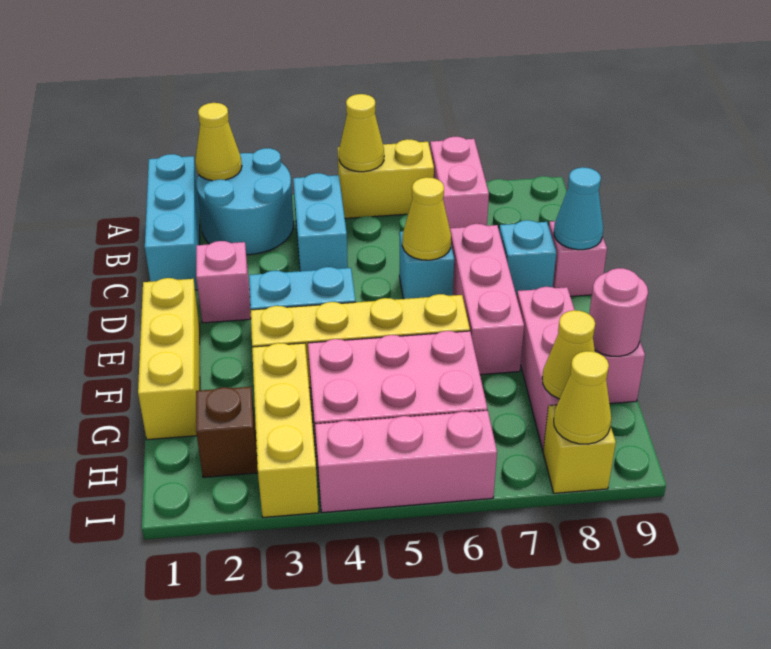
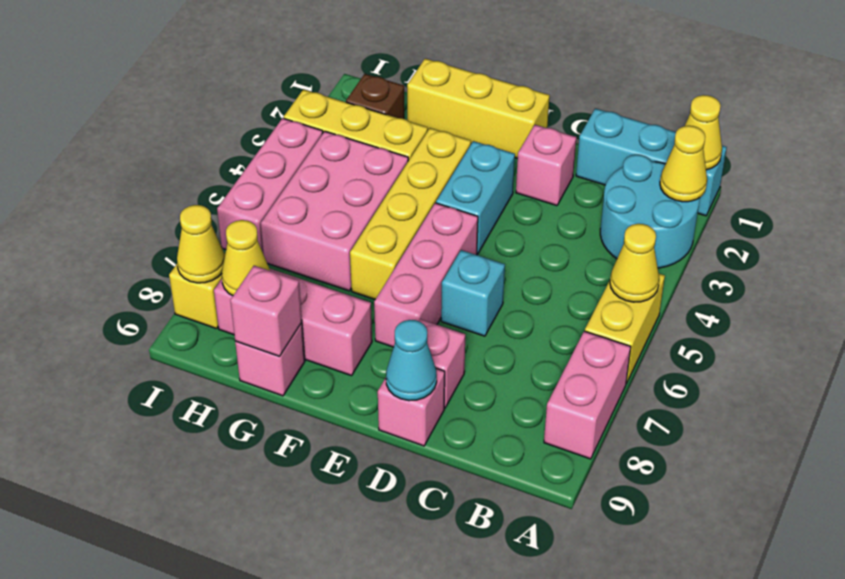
pink brick A7:B7 level 1 -> pink brick A7:A8 level 1
cyan brick B4:C4 level 1 -> none
yellow cone D6 level 2 -> yellow cone A1 level 2
pink brick D7:F7 level 1 -> pink brick E5:E7 level 1
cyan brick D8 level 1 -> pink brick D8 level 1
pink round brick G9 level 2 -> pink brick G9 level 2

